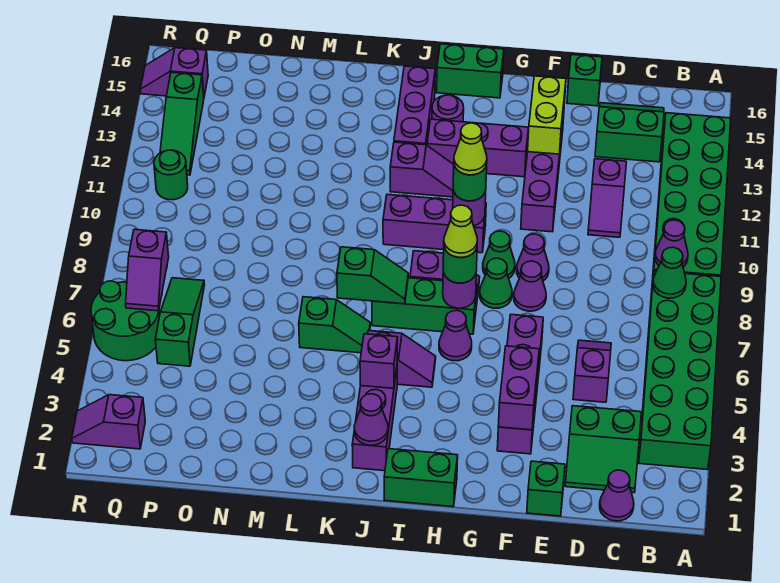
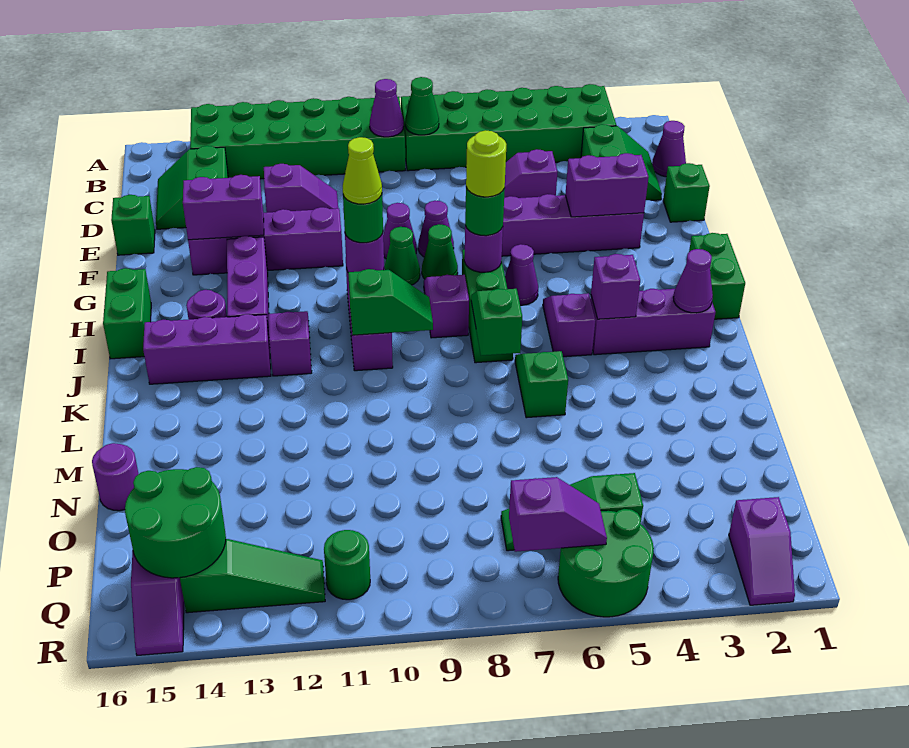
lime brick F13:F14 level 2 -> purple brick F13:F14 level 2
lime cone H7 level 4 -> lime round brick H7 level 4
none -> green slope J9:J10 level 2 top 10
none -> purple round brick N16 level 1
none -> green round brick P14:Q15 level 2

